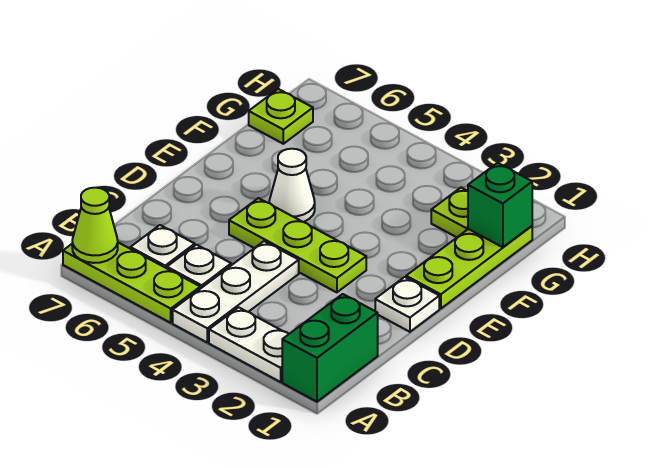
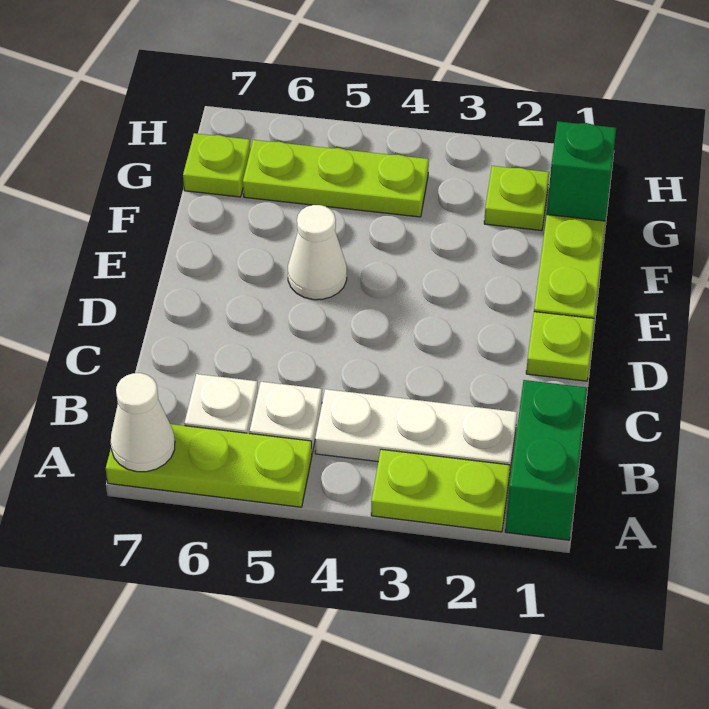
white plate A2:A3 level 1 -> lime plate A2:A3 level 1
white plate A4:C4 level 1 -> white plate B2:B4 level 1
lime cone A7 level 2 -> white cone A7 level 2
white plate D1 level 1 -> lime plate D1 level 1
lime plate D3:D5 level 1 -> lime plate G4:G6 level 1

